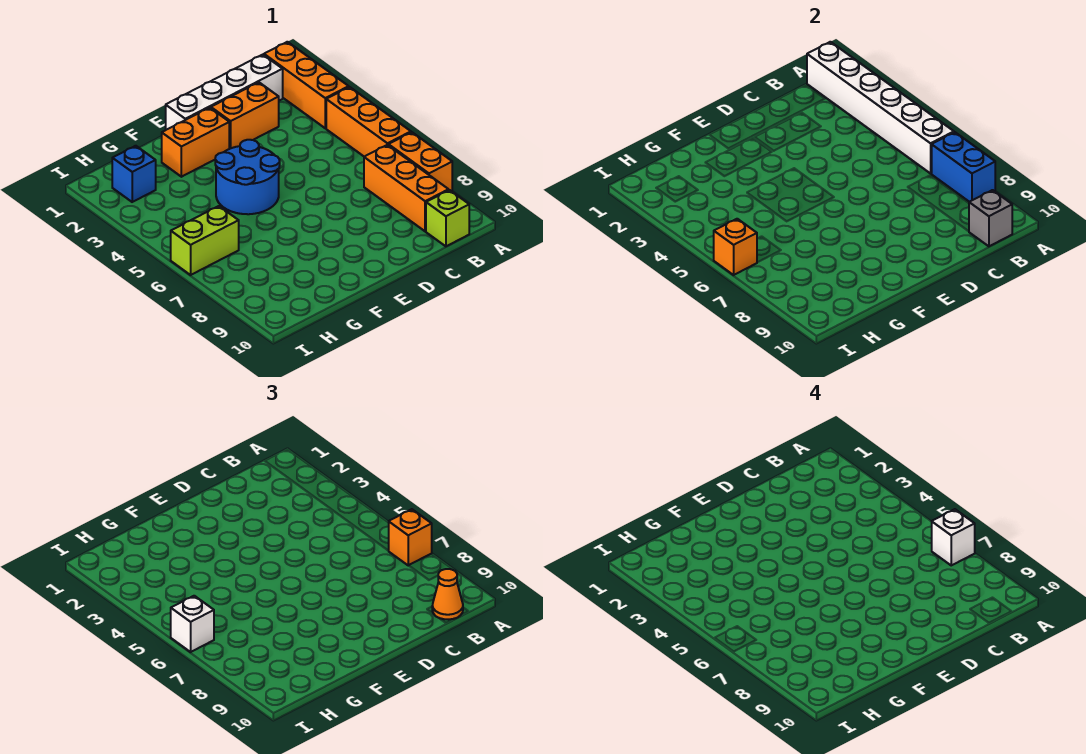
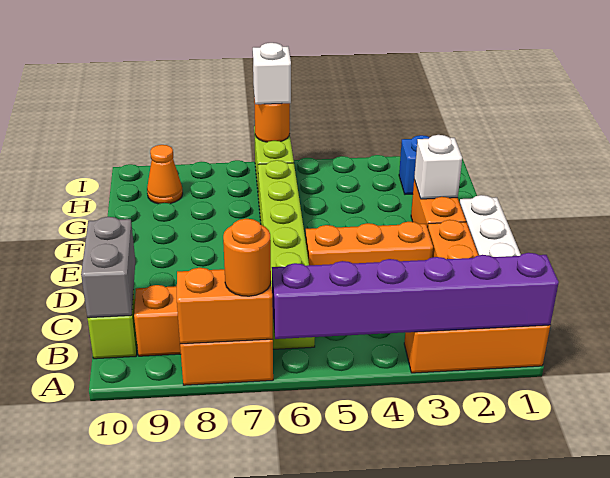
white brick A1:A6 level 2 -> purple brick A1:A6 level 2
orange brick A4:A6 level 1 -> orange brick D3:D5 level 1
blue brick A7:A8 level 2 -> orange brick A7:A8 level 2
orange brick A7 level 3 -> orange round brick A7 level 3
white brick A7 level 4 -> white brick F2 level 2
none -> lime brick B6:G6 level 1
grey brick B10 level 2 -> grey brick B10:C10 level 2
orange cone B10 level 3 -> orange cone H9 level 1
blue round brick E4:F5 level 1 -> none
orange brick I6 level 2 -> orange round brick I6 level 2

